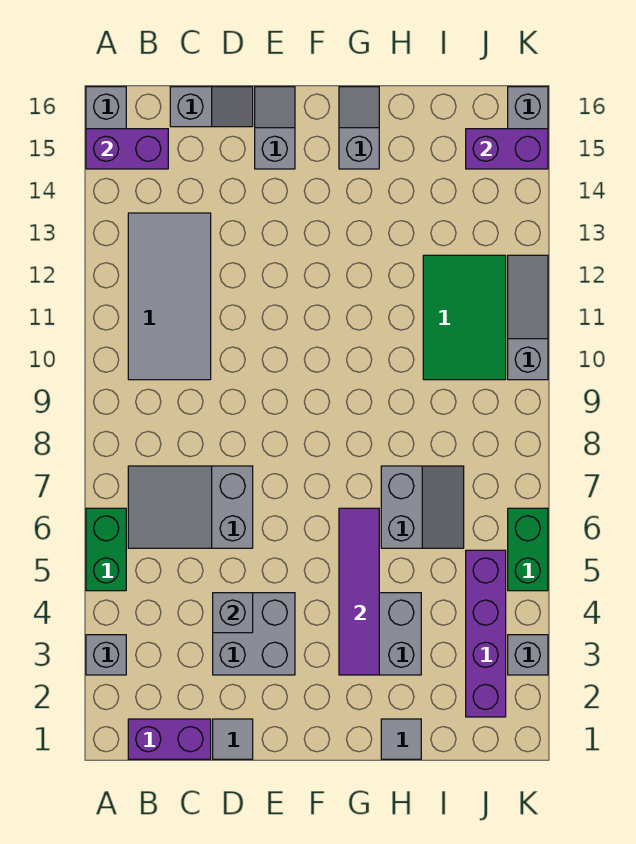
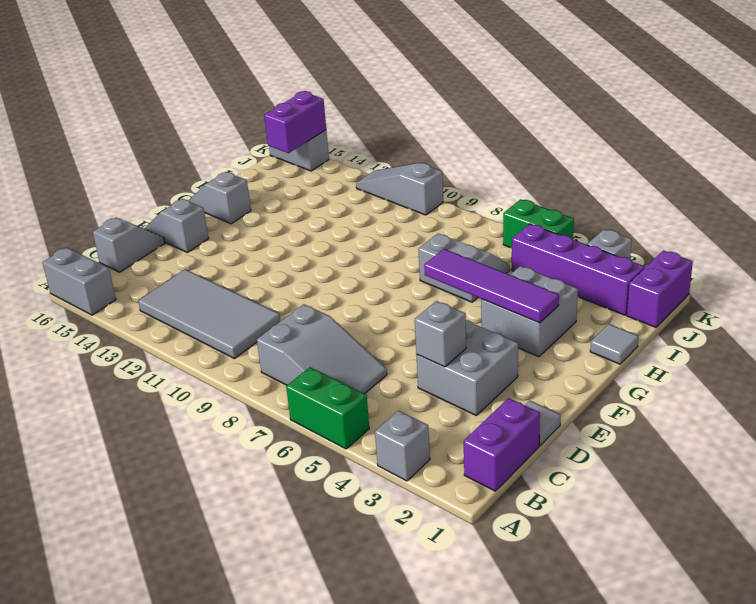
purple brick A15:B15 level 2 -> purple brick J1:K1 level 1
grey slope B6:D7 level 1 top D -> grey slope B6:C8 level 1 top 8
green tile I10:J12 level 1 -> none

